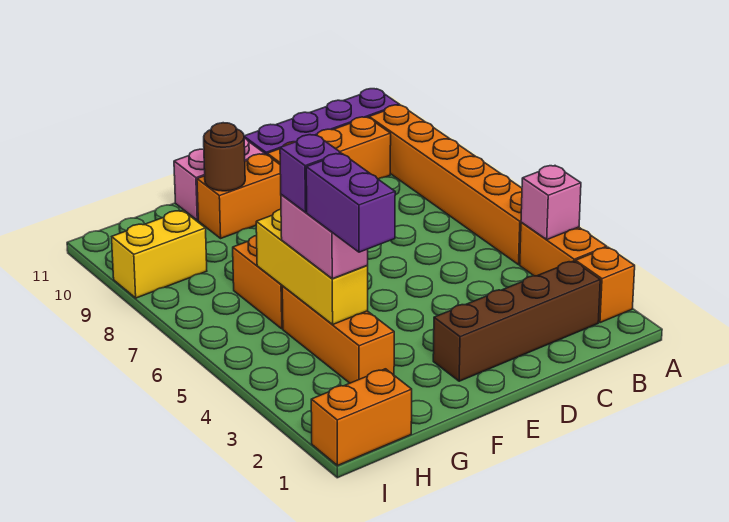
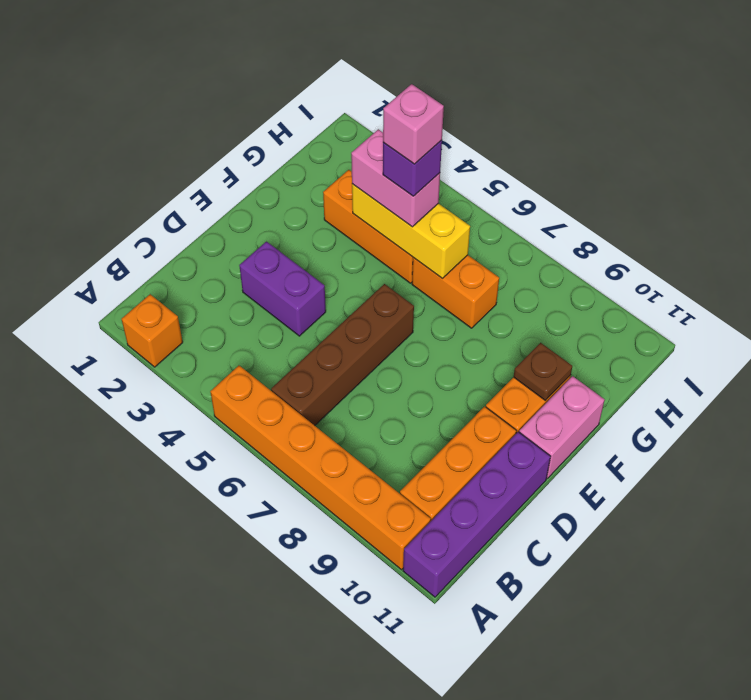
orange brick A3:A4 level 1 -> none
pink brick A4 level 2 -> pink brick G5 level 5
brown brick B2:E2 level 1 -> brown brick B6:E6 level 1
brown round brick F10 level 2 -> brown plate F10 level 2
purple brick G3:G4 level 4 -> purple brick D3:D4 level 1
orange brick H1:I1 level 1 -> none
yellow brick H9:I9 level 1 -> none

